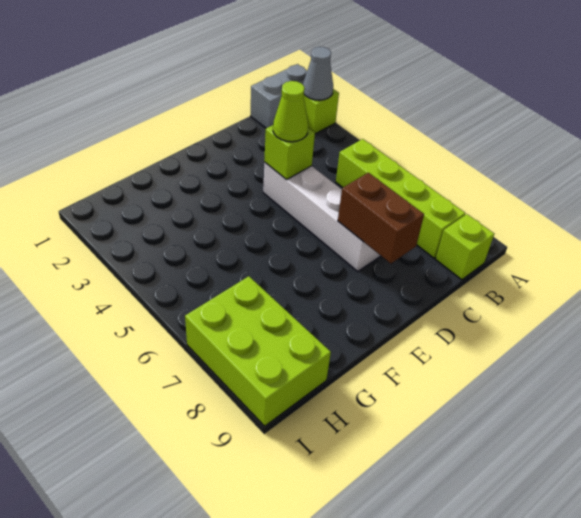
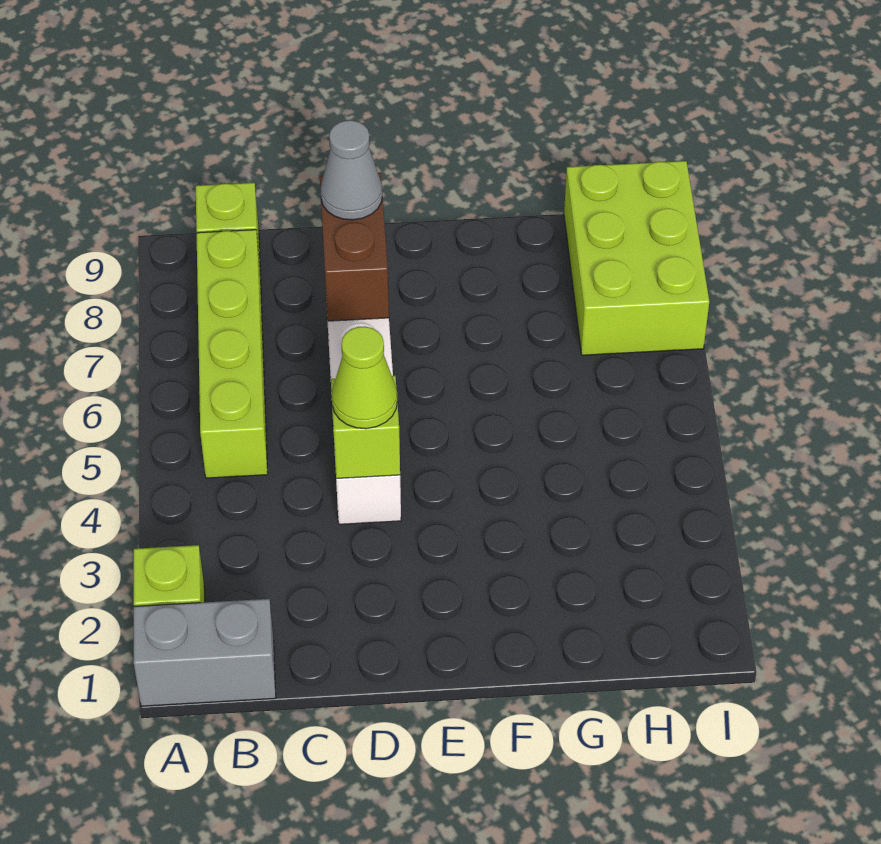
grey cone A2 level 2 -> grey cone D8 level 3

